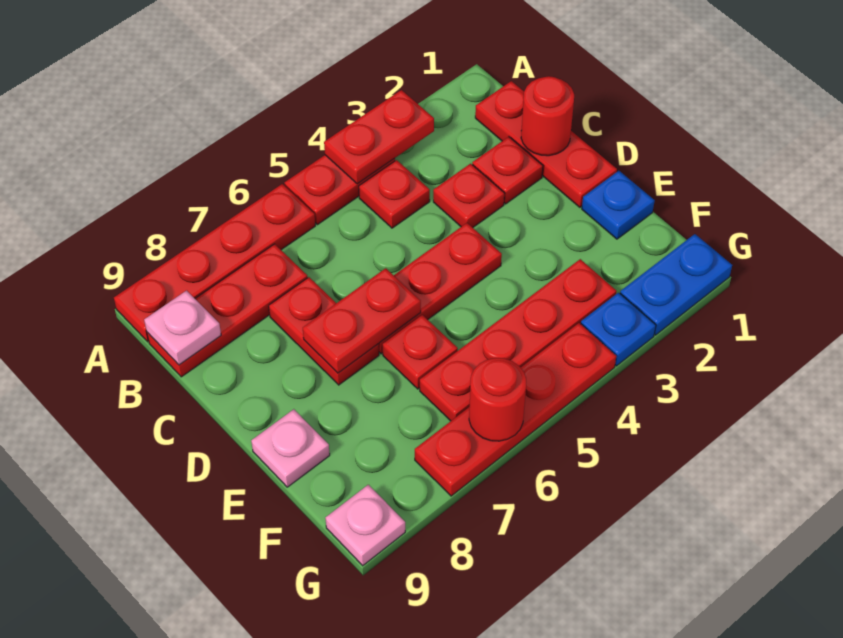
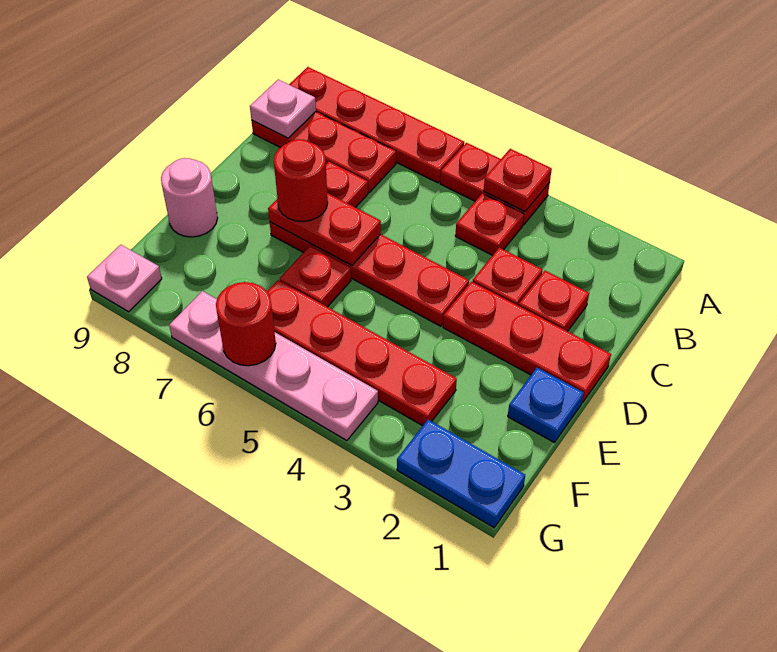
red plate A3:A4 level 2 -> red plate A4 level 2
red plate B1:D1 level 1 -> red plate D1:D3 level 1
red round brick C1 level 2 -> red round brick D7 level 3
pink plate E9 level 1 -> pink round brick E9 level 1
blue plate G3 level 1 -> none
red plate G4:G7 level 1 -> pink plate G4:G7 level 1

